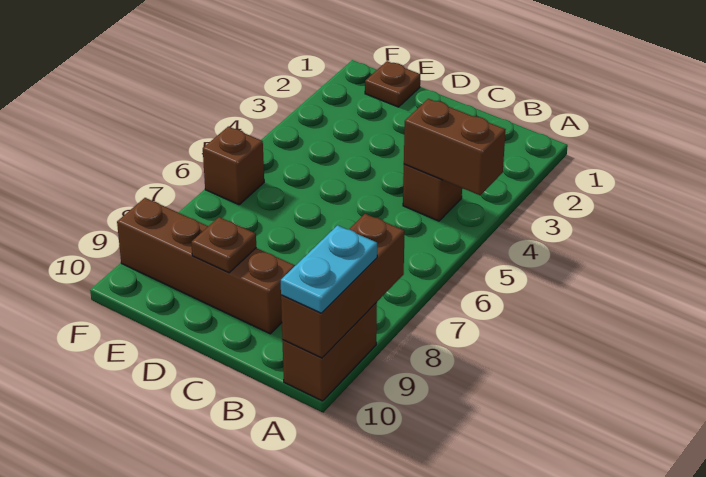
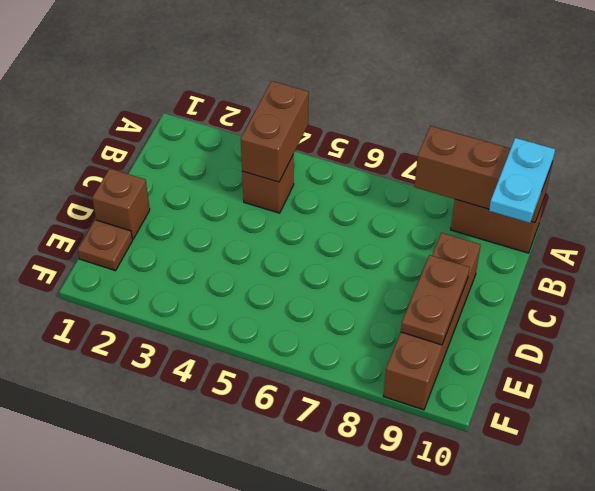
cyan plate A9:A10 level 3 -> cyan plate A10:B10 level 3
brown plate D9 level 2 -> brown plate D9:E9 level 2
brown brick F6 level 1 -> brown brick D1 level 1

